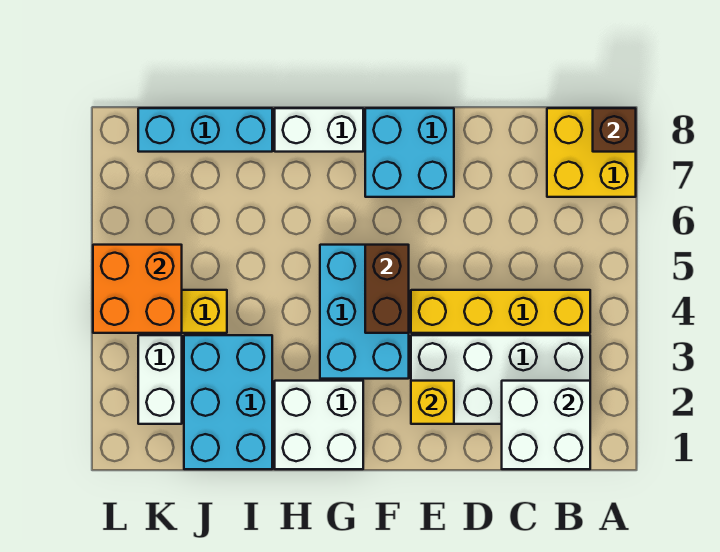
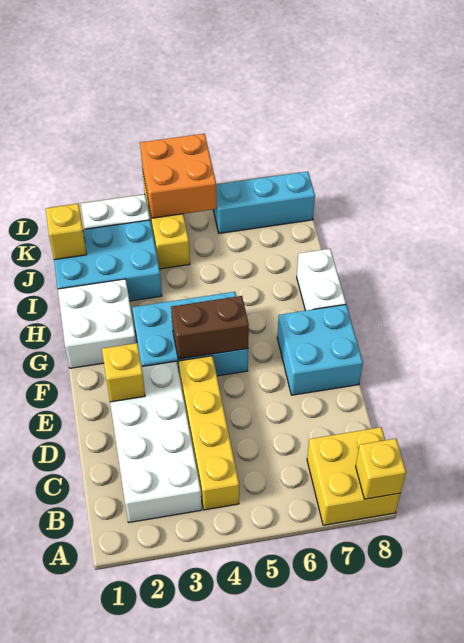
brown brick A8 level 2 -> yellow brick A8 level 2
white brick B1:C2 level 2 -> none
cyan brick I8:K8 level 1 -> cyan brick K6:K8 level 1
none -> yellow brick J1 level 2

